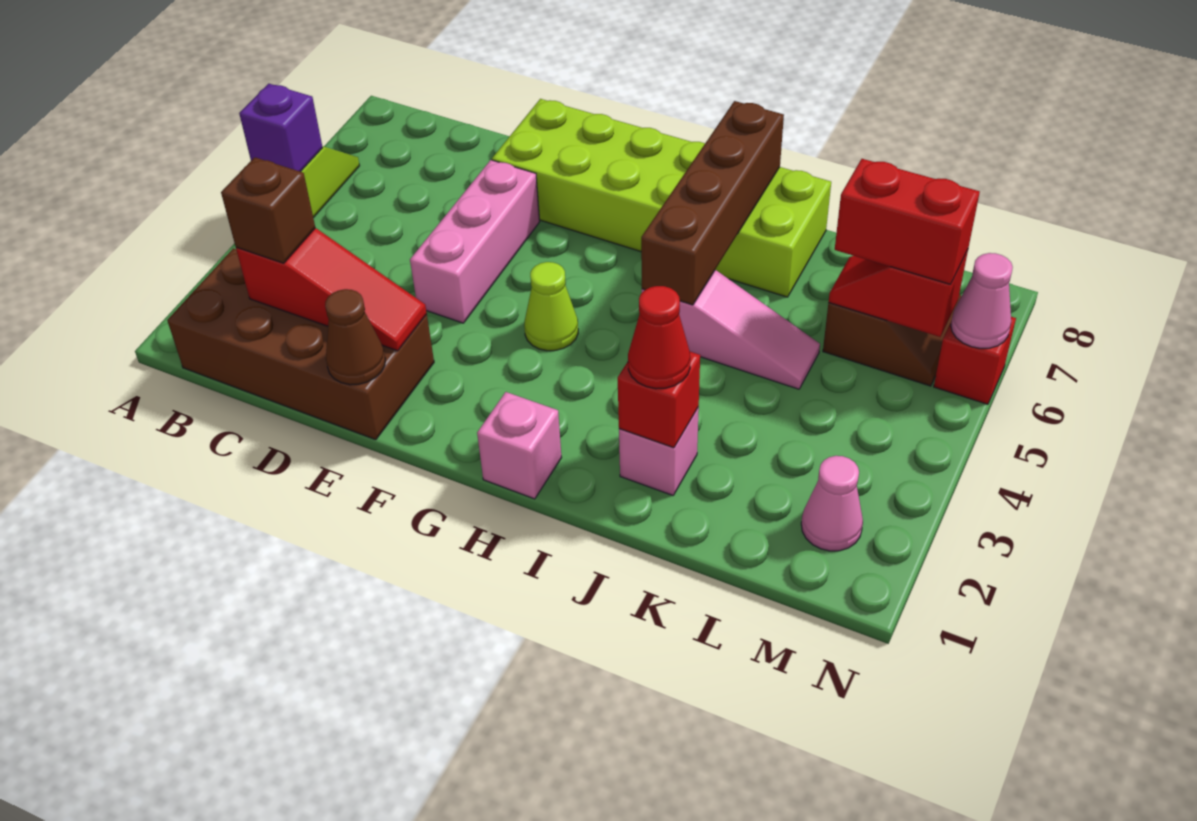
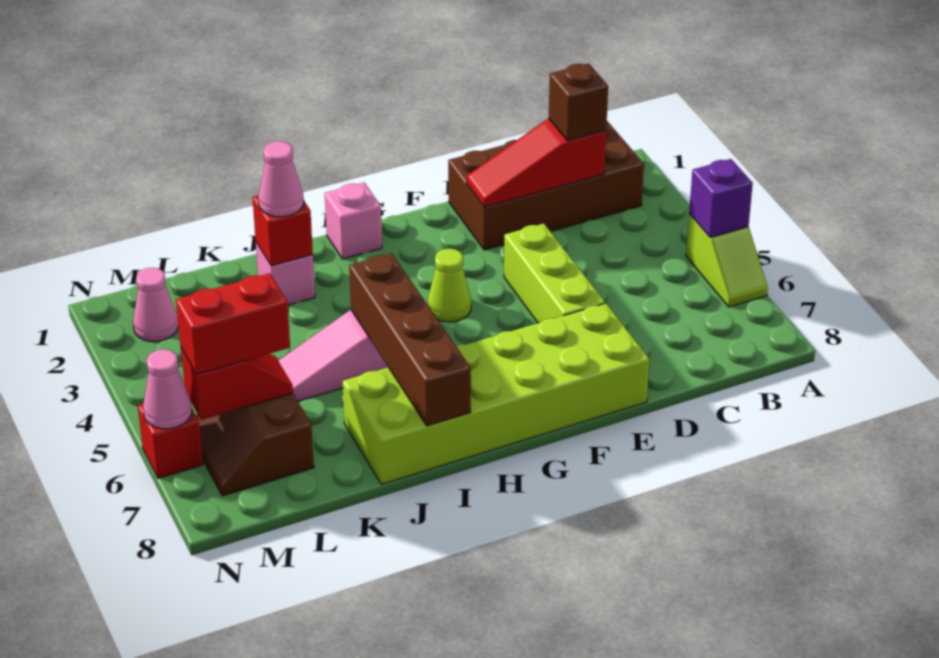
brown cone E1 level 2 -> none
pink brick E4:E6 level 1 -> lime brick E4:E6 level 1
red cone J2 level 3 -> pink cone J2 level 3

